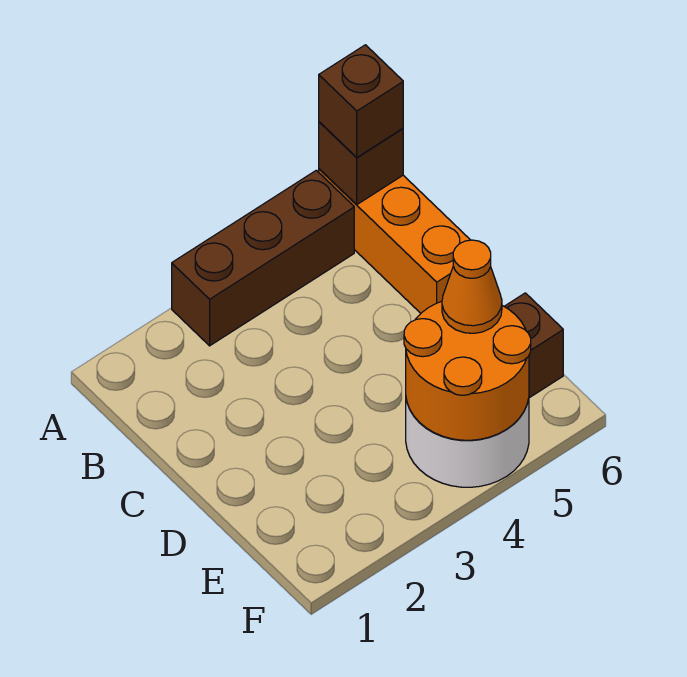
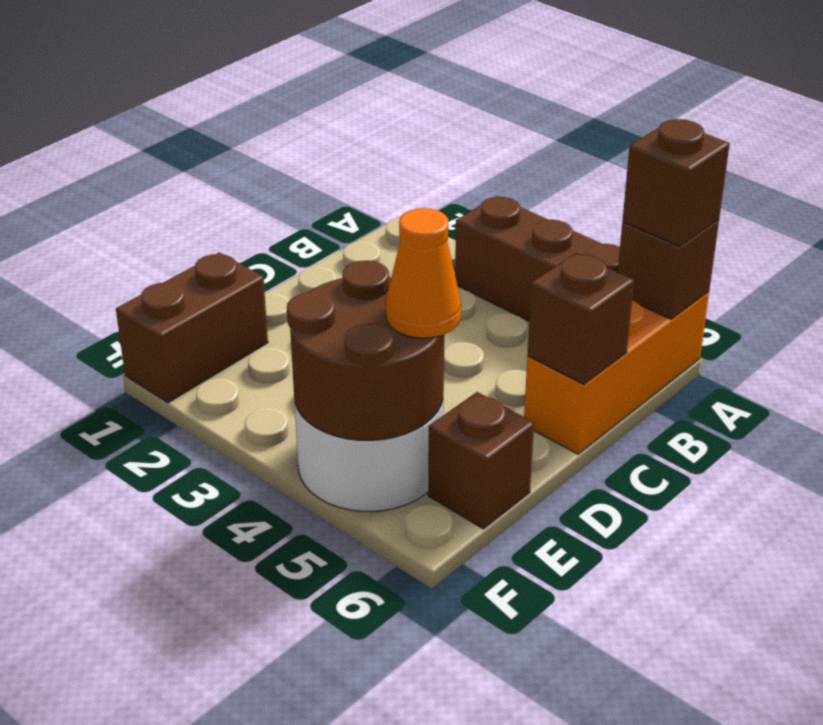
none -> brown brick C6 level 2
none -> brown brick E1:F1 level 1
orange round brick E4:F5 level 2 -> brown round brick E4:F5 level 2

